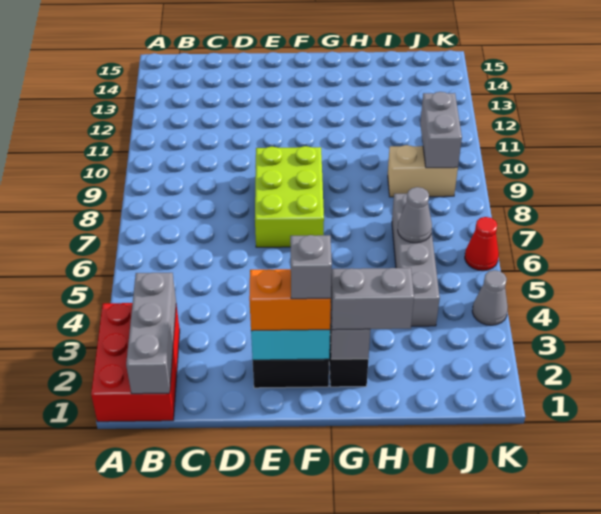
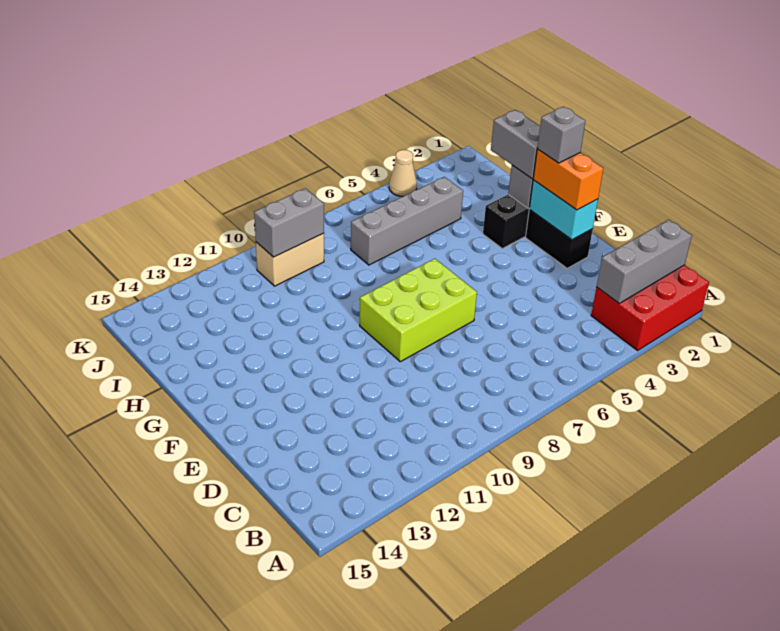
grey cone I6 level 2 -> none
tan brick I9:J9 level 1 -> tan brick J9:J10 level 1
grey cone K4 level 1 -> tan cone K4 level 1
red cone K6 level 1 -> none

